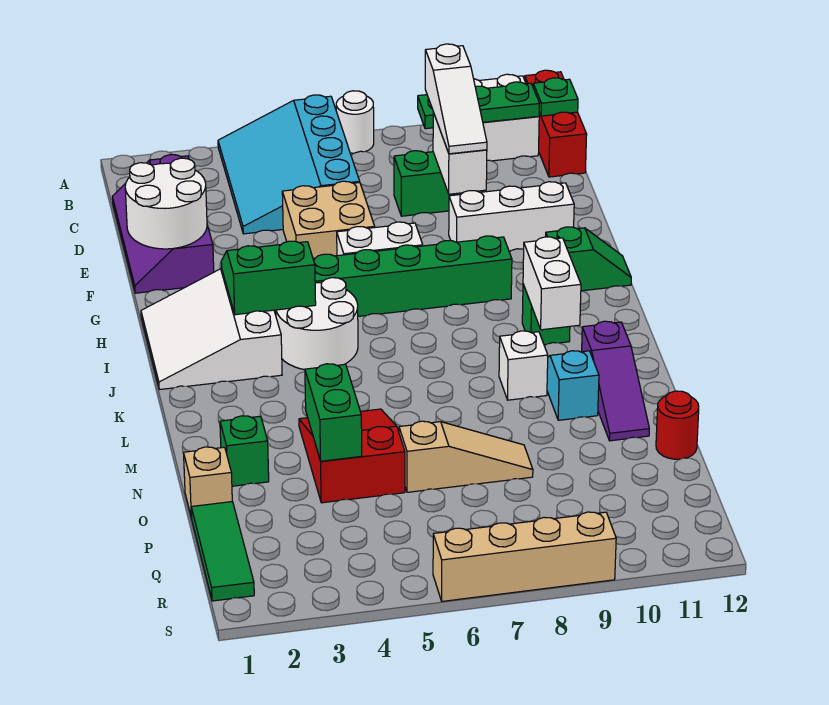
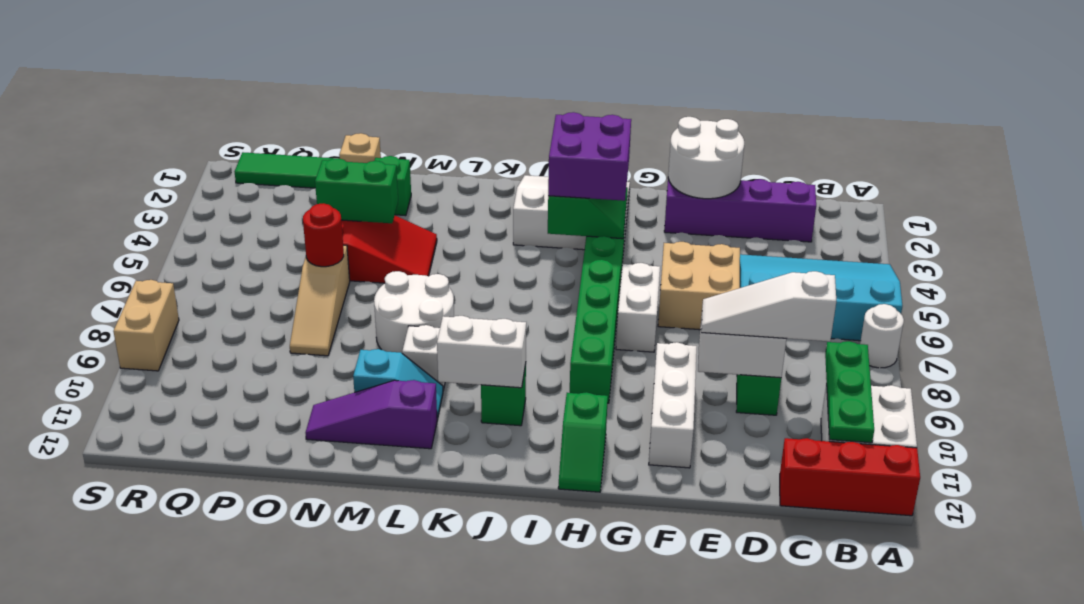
green plate B12 level 2 -> none
none -> purple brick H3:I4 level 3
white round brick I4:J5 level 1 -> white round brick L7:M8 level 1
red round brick O12 level 1 -> red round brick O6 level 2
tan brick S6:S9 level 1 -> tan brick S8:S9 level 1

